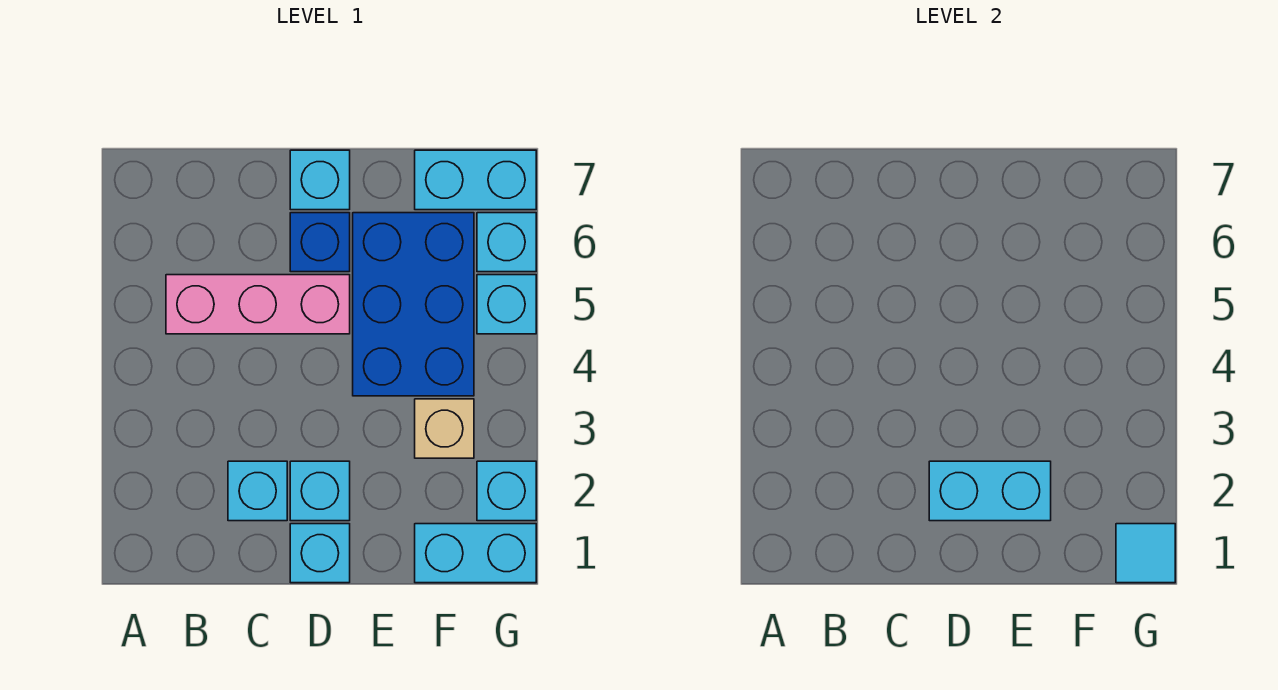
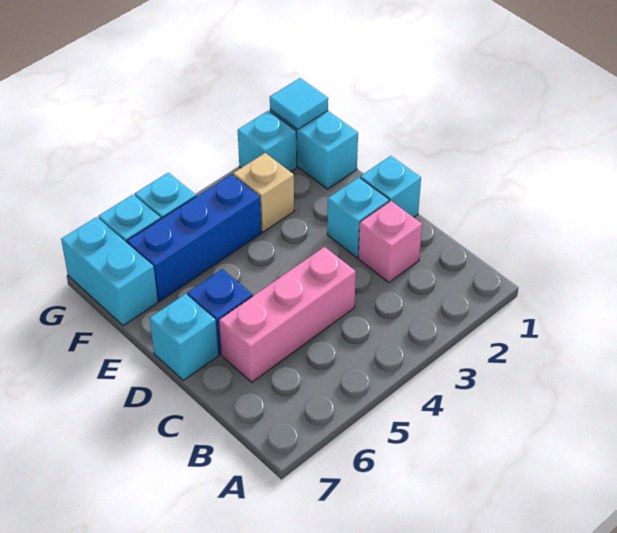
pink brick B5:D5 level 1 -> pink brick C4:C6 level 1
cyan brick C2 level 1 -> pink brick C2 level 1
cyan brick D2:E2 level 2 -> none
blue brick E4:F6 level 1 -> blue brick F4:F6 level 1

